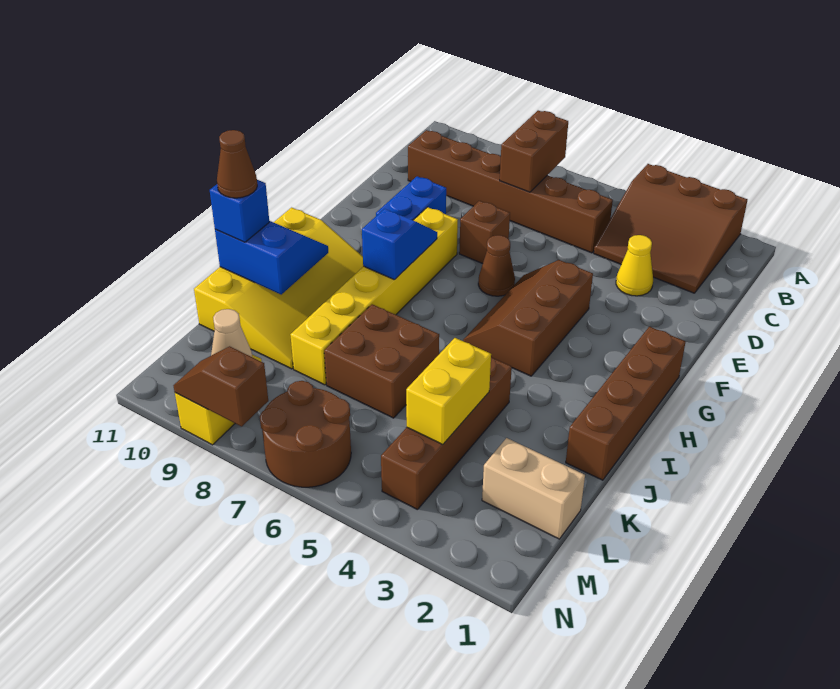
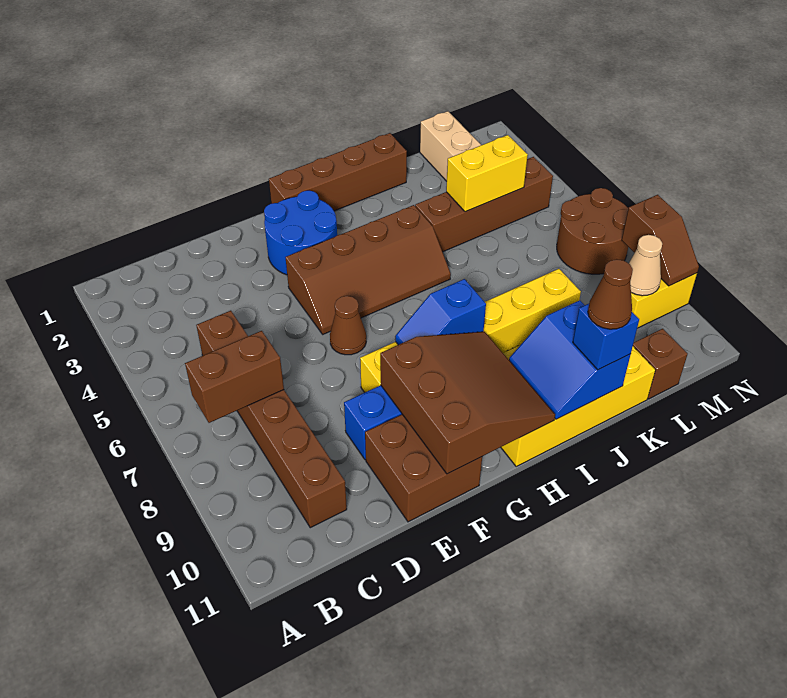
brown slope A2:C4 level 1 top A -> brown slope F9:H11 level 2 top F
yellow cone D3 level 1 -> none
brown brick E7 level 1 -> brown brick L11 level 1
none -> blue round brick F2:G3 level 1
brown slope F4:H5 level 1 top 4 -> brown slope F4:I5 level 1 top 4
brown brick J6:K7 level 1 -> brown brick E10:F11 level 1

